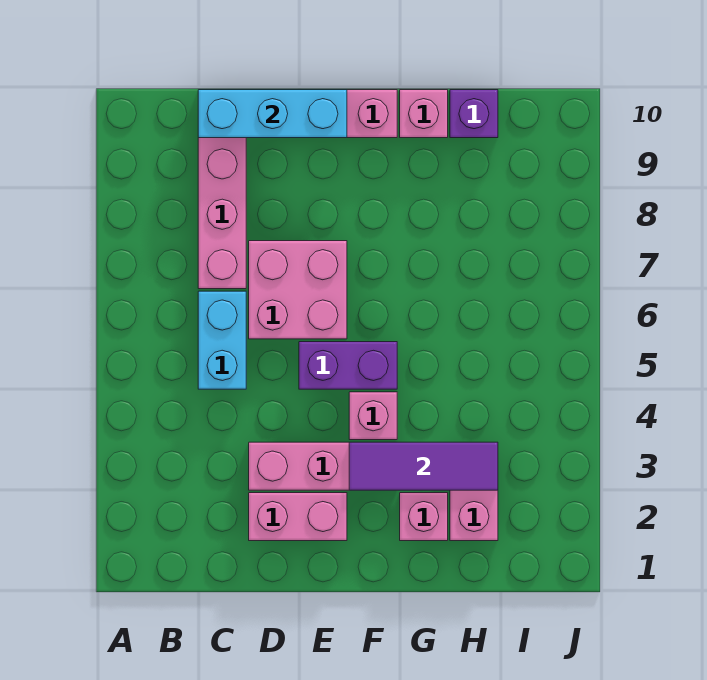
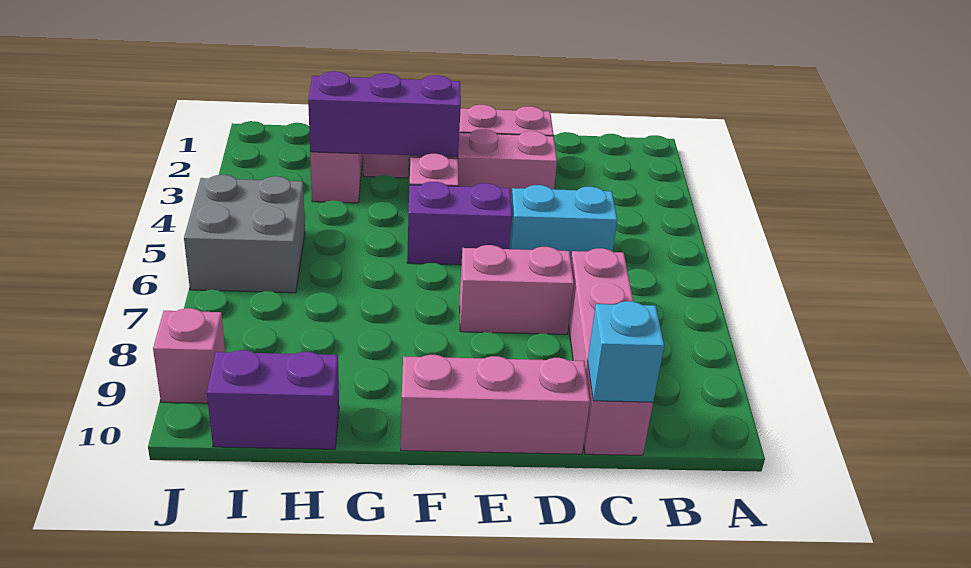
cyan brick C5:C6 level 1 -> cyan brick C5:D5 level 1
cyan brick C10:E10 level 2 -> cyan brick C10 level 2
pink brick D6:E7 level 1 -> pink brick D7:E7 level 1
purple tile F3:H3 level 2 -> purple brick F3:H3 level 2
pink brick G10 level 1 -> pink brick J9 level 1
purple brick H10 level 1 -> purple brick H10:I10 level 1
none -> grey brick I5:J6 level 1

